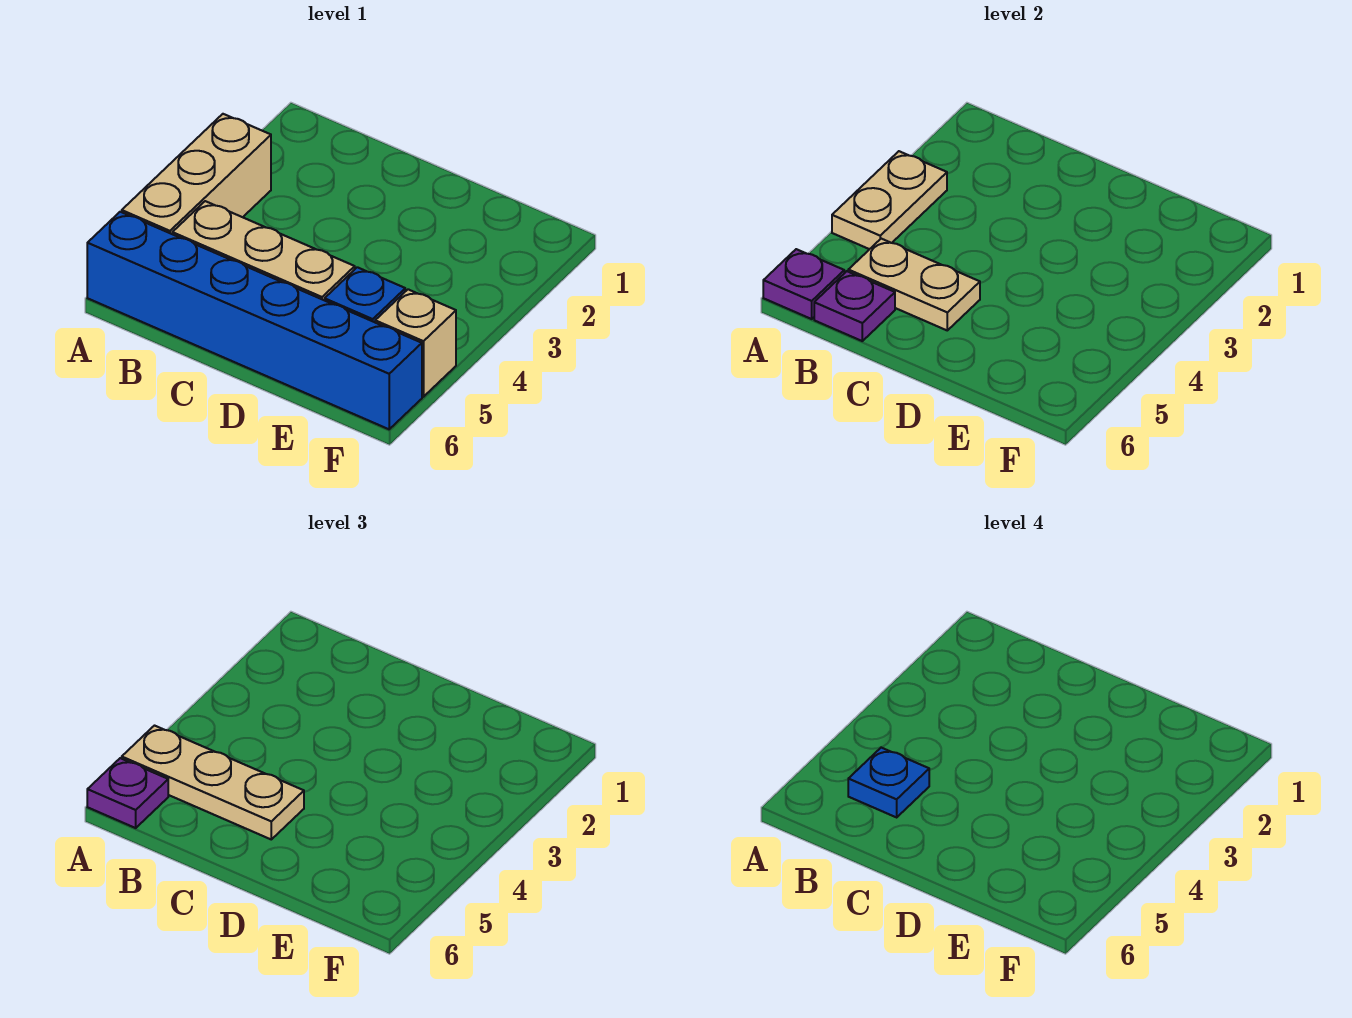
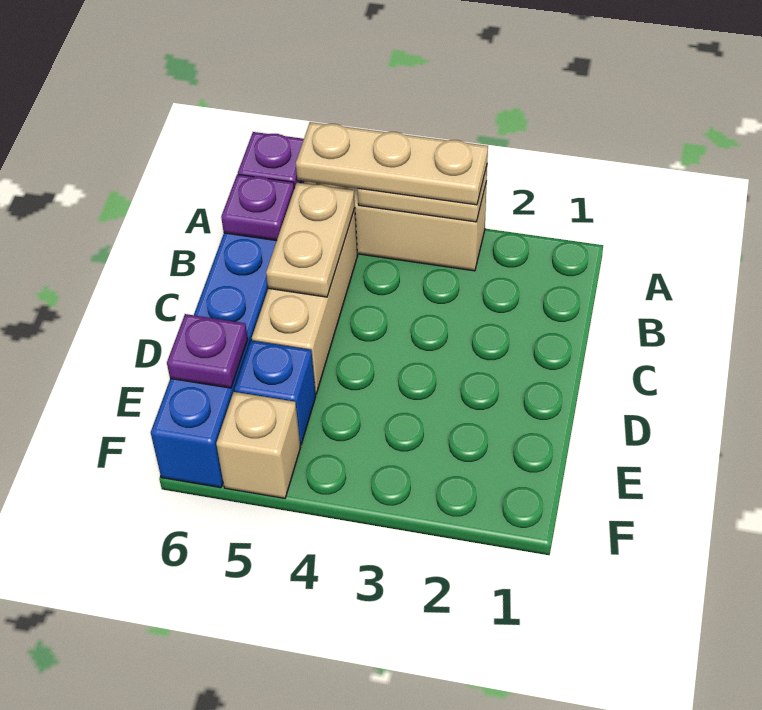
tan plate A5:C5 level 3 -> tan plate A3:A5 level 3
purple plate A6 level 3 -> purple plate E6 level 2
blue plate B5 level 4 -> none

